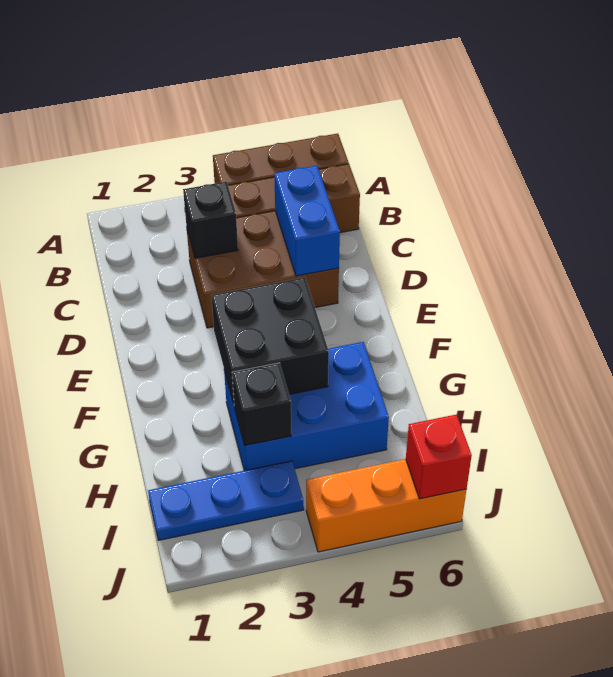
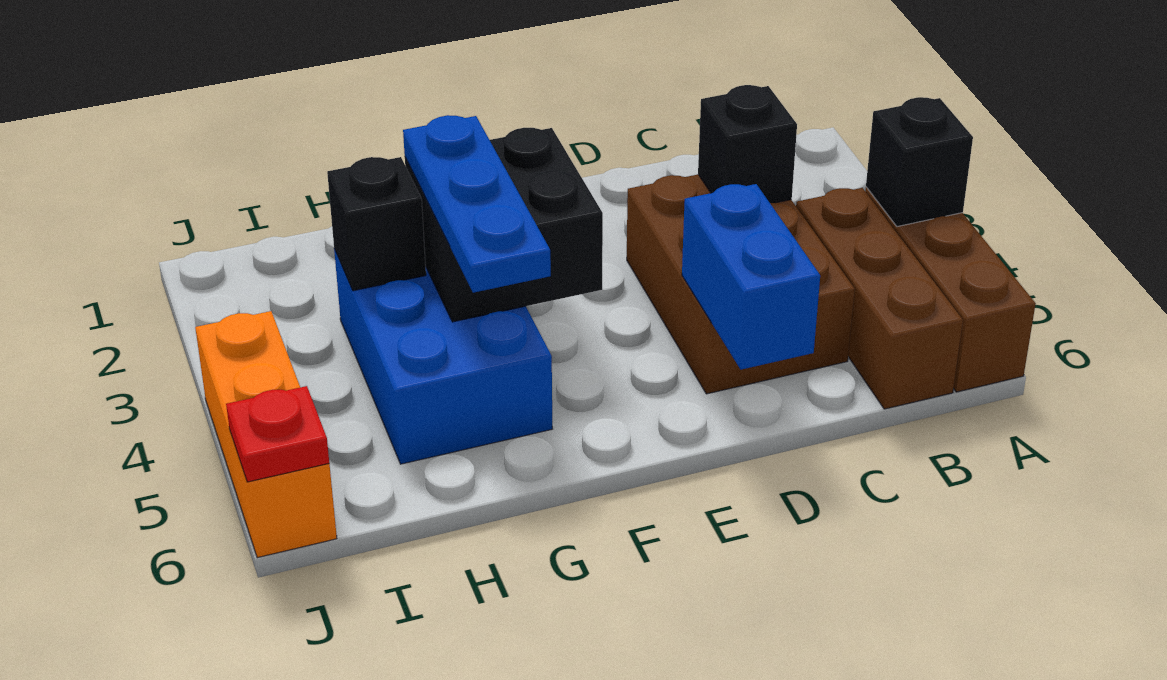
none -> black brick A4 level 2
blue brick C5:D5 level 2 -> blue brick D5:D6 level 2
blue plate I1:I3 level 1 -> blue plate G3:G5 level 3
red brick J6 level 2 -> red plate J6 level 2

